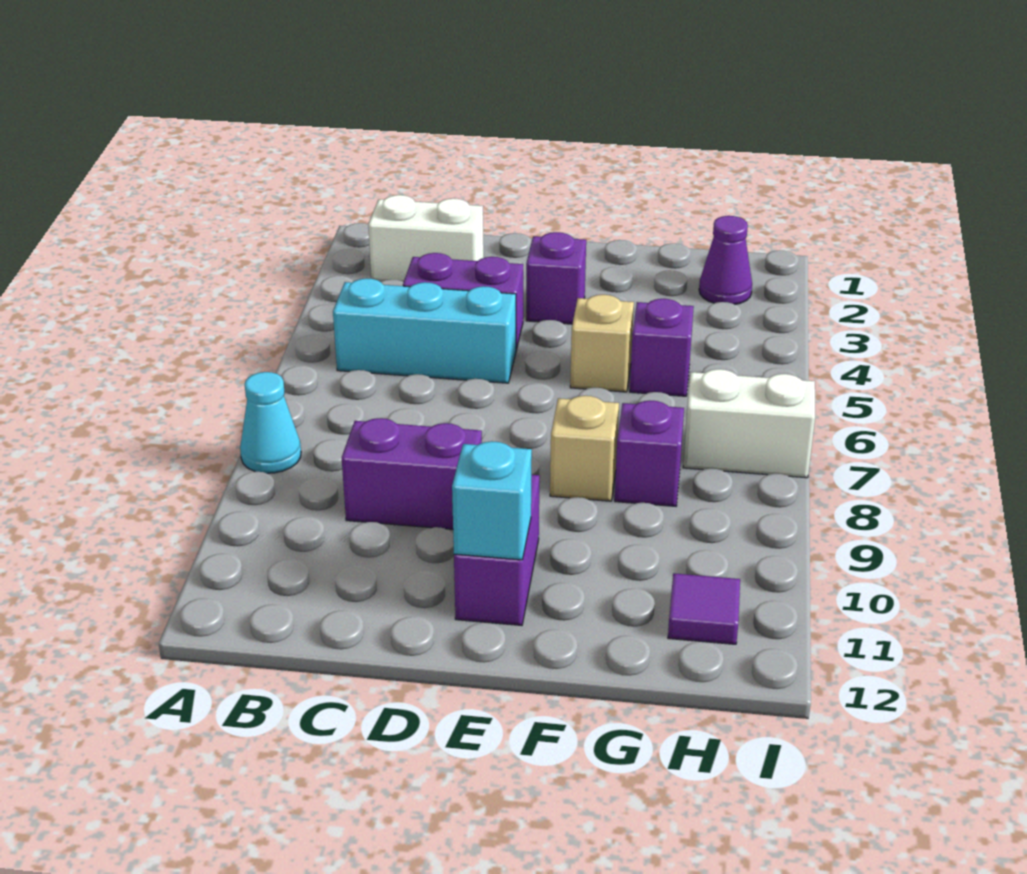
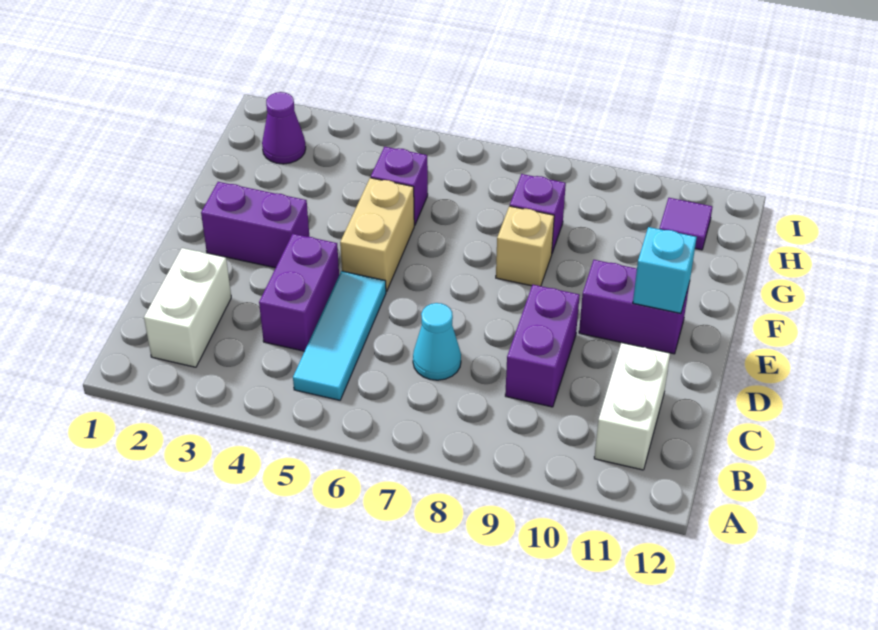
cyan cone A8 level 1 -> cyan cone C7 level 1
cyan brick B5:D5 level 1 -> cyan tile B5:D5 level 1
purple brick E3 level 1 -> purple brick E2:E3 level 1
tan brick F5 level 1 -> tan brick E5:F5 level 1
white brick H7:I7 level 1 -> white brick B11:C11 level 1

